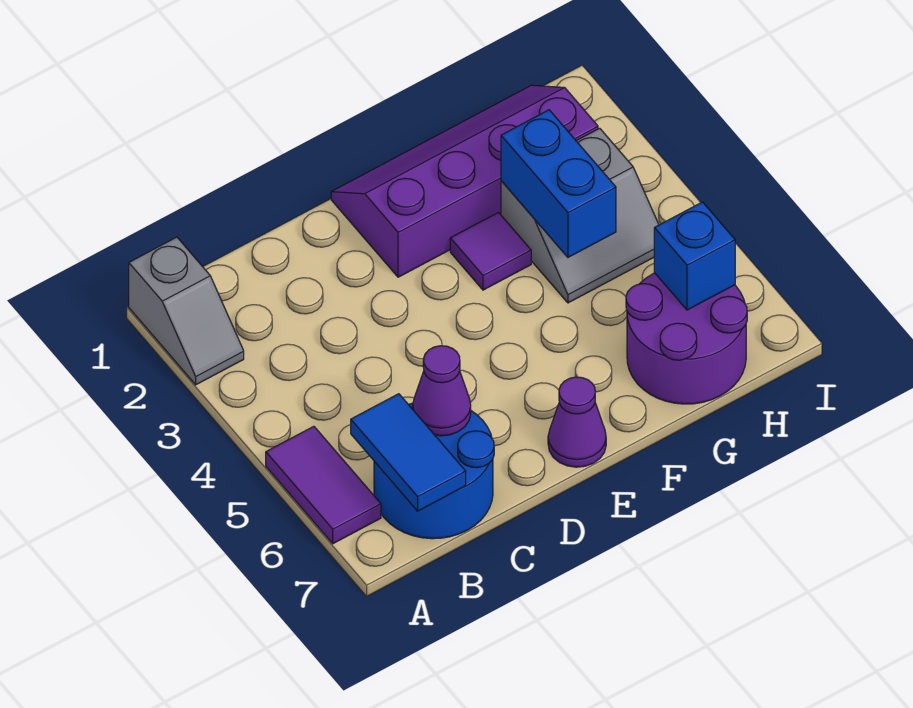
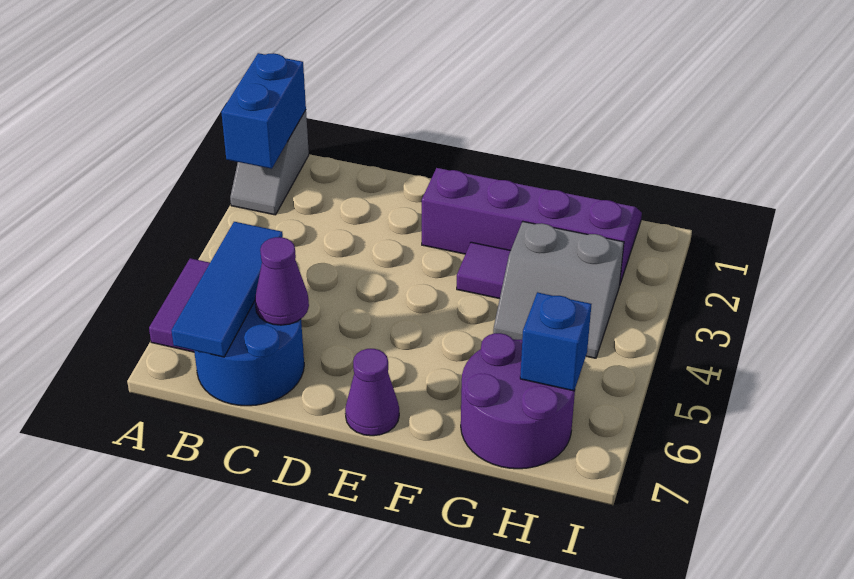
blue tile B6:B7 level 2 -> blue tile B5:B7 level 2
blue brick G3:G4 level 2 -> blue brick A1:A2 level 2

